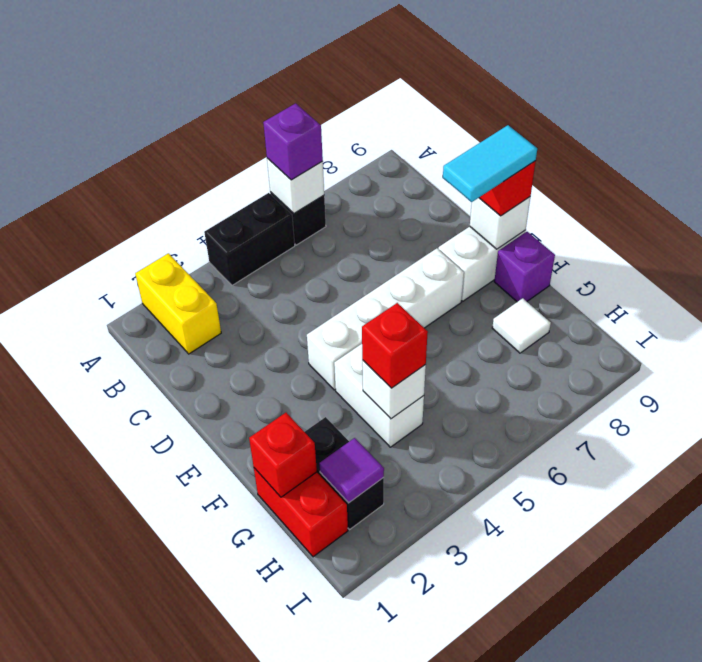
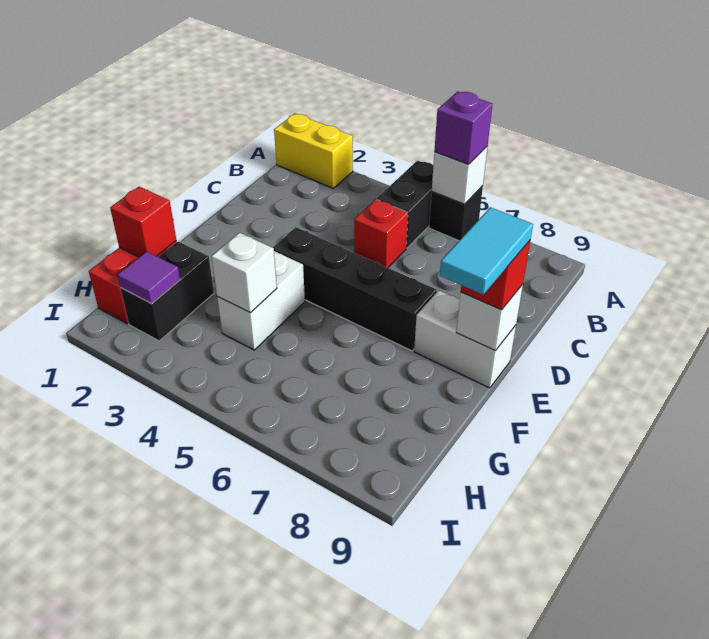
yellow brick A2:B2 level 1 -> yellow brick A1:A2 level 1
black brick A4:A5 level 1 -> black brick A5:B5 level 1
white brick E4:E7 level 1 -> black brick E4:E7 level 1
cyan tile E8:E9 level 4 -> cyan tile E9:F9 level 4
purple brick F9 level 1 -> none
red brick G4 level 3 -> red brick C5 level 1
white tile G8 level 1 -> none

